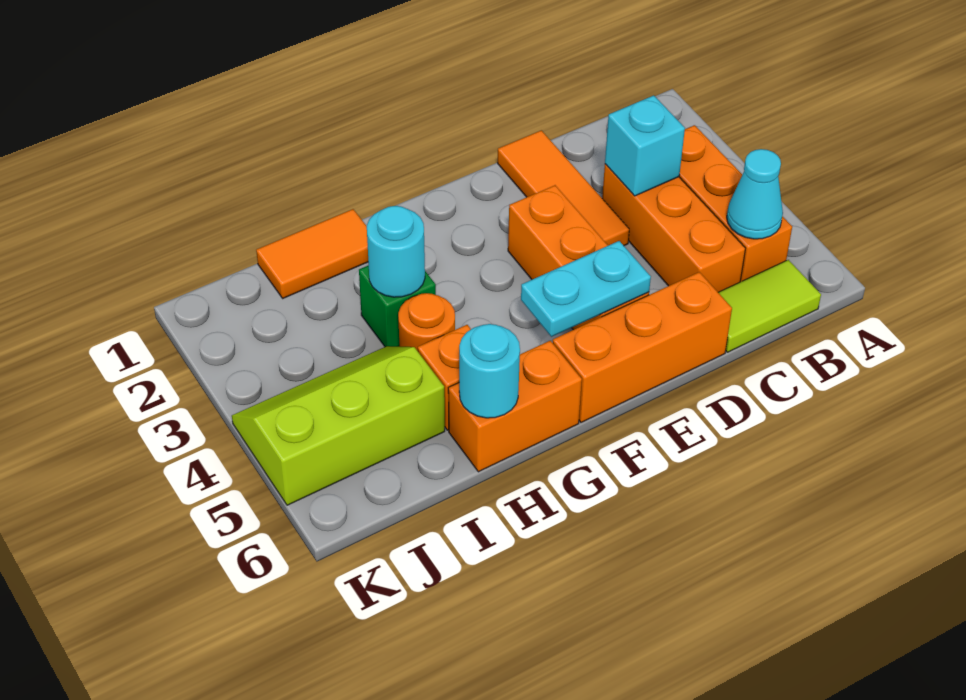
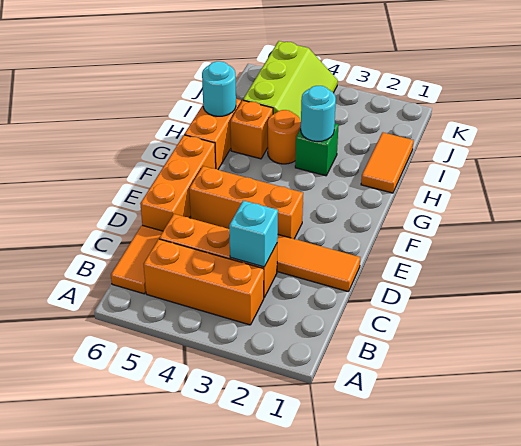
cyan cone B5 level 2 -> none
lime tile B6:C6 level 1 -> orange tile B6:C6 level 1
cyan plate E5:F5 level 2 -> none

